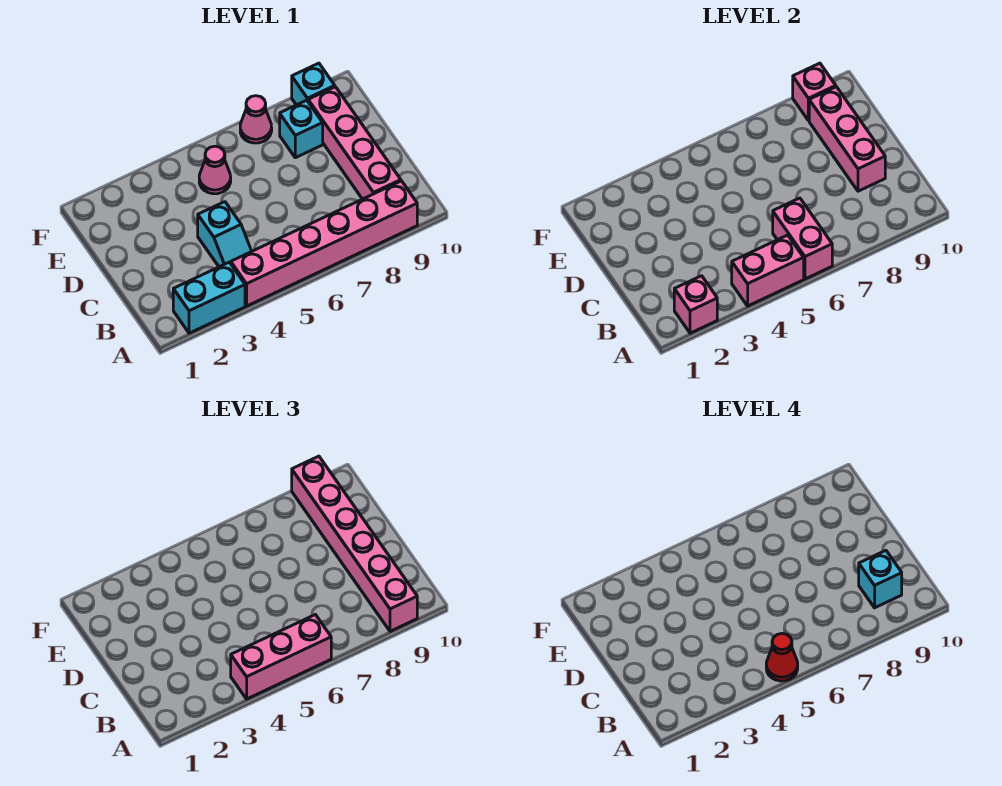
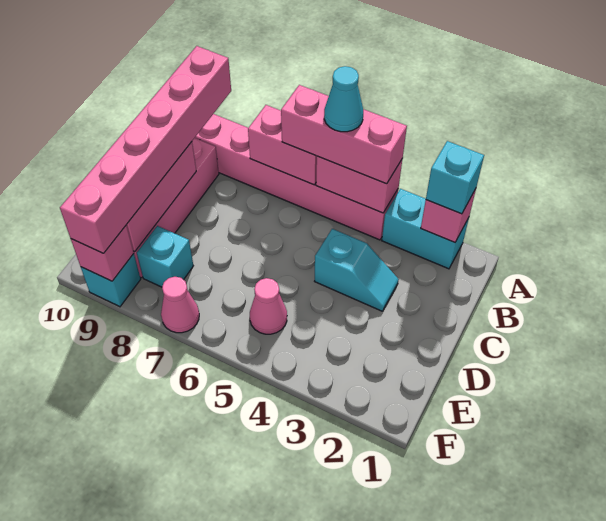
red cone A5 level 4 -> cyan cone A5 level 4
pink brick A6:B6 level 2 -> pink brick A6:A7 level 2
cyan slope B4:C4 level 1 top C -> cyan slope C3:C4 level 1 top 4
cyan brick B9 level 4 -> cyan brick A2 level 3

